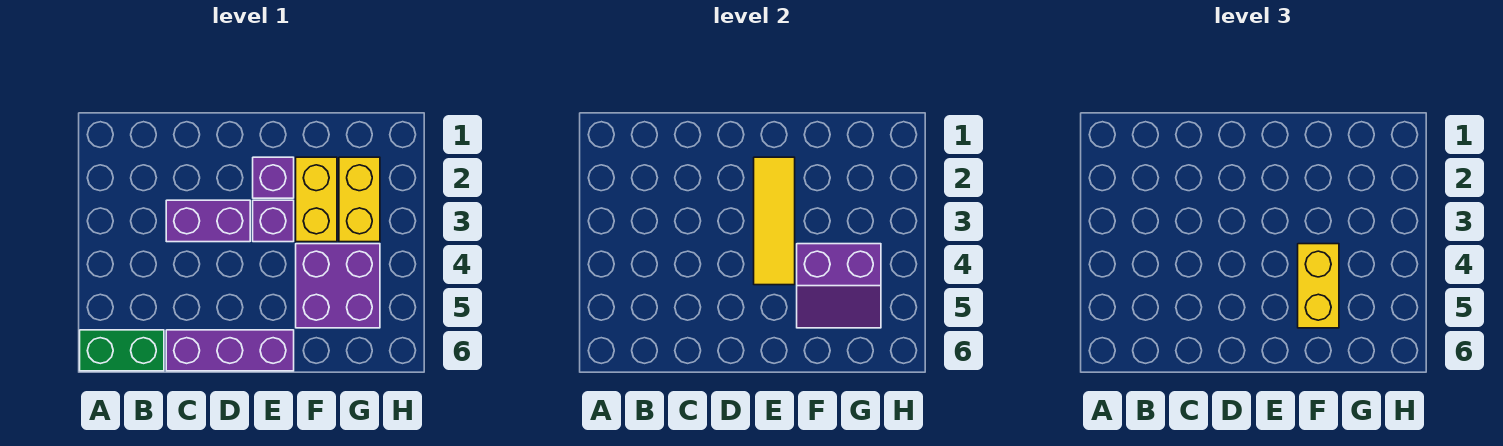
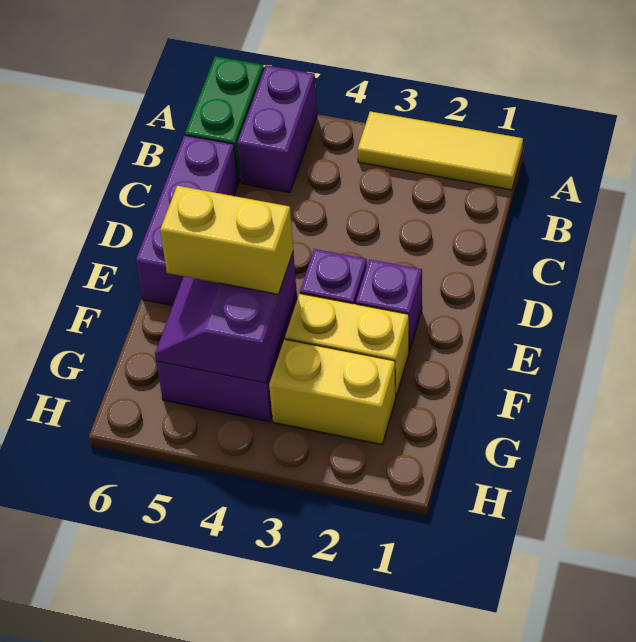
purple brick C3:D3 level 1 -> purple brick A5:B5 level 1
yellow tile E2:E4 level 2 -> yellow tile A1:A3 level 1

